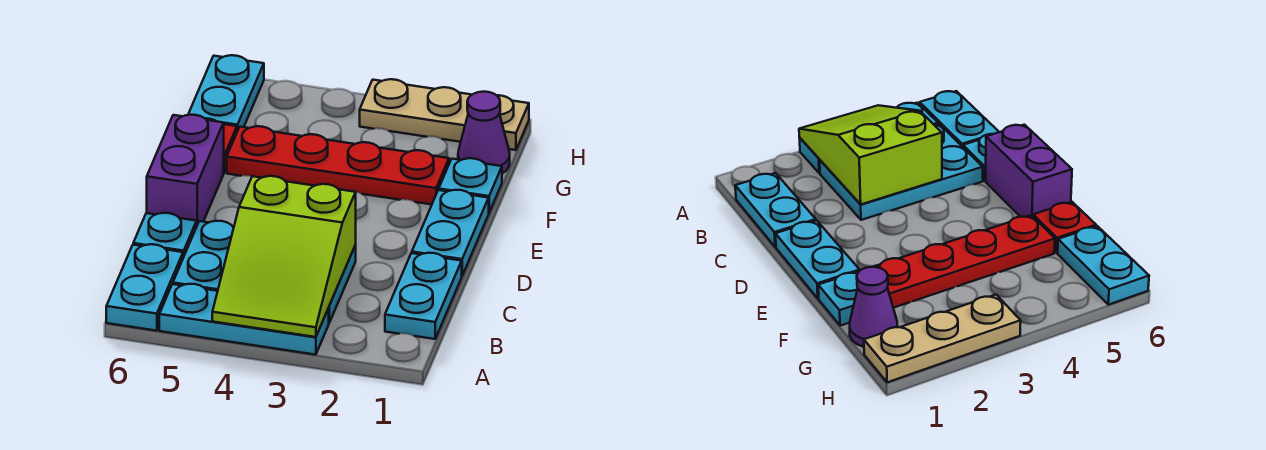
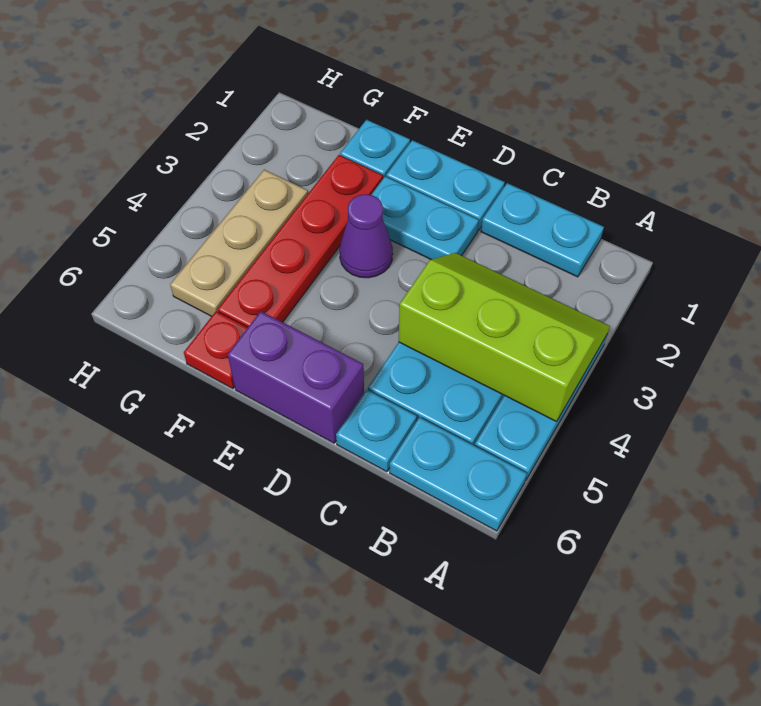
lime slope A3:C4 level 2 top C -> lime slope A3:C4 level 2 top 4
purple cone G1 level 1 -> purple cone E3 level 1
cyan plate G6:H6 level 1 -> cyan plate D2:E2 level 1
tan plate H1:H3 level 1 -> tan plate G3:G5 level 1

